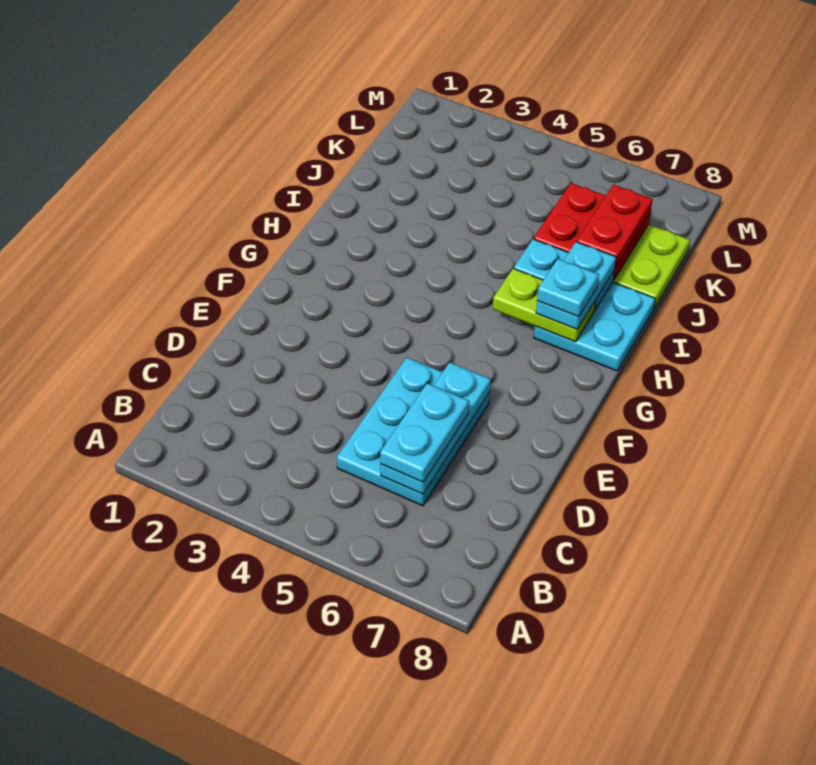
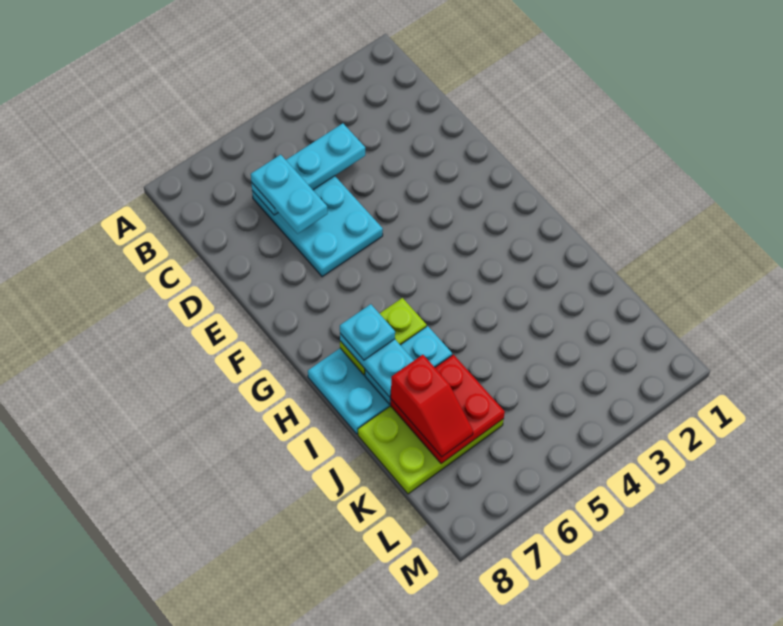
cyan plate C6:E6 level 2 -> cyan plate C4:C6 level 2
red plate J7:K7 level 3 -> red slope J7:K7 level 3 top J

